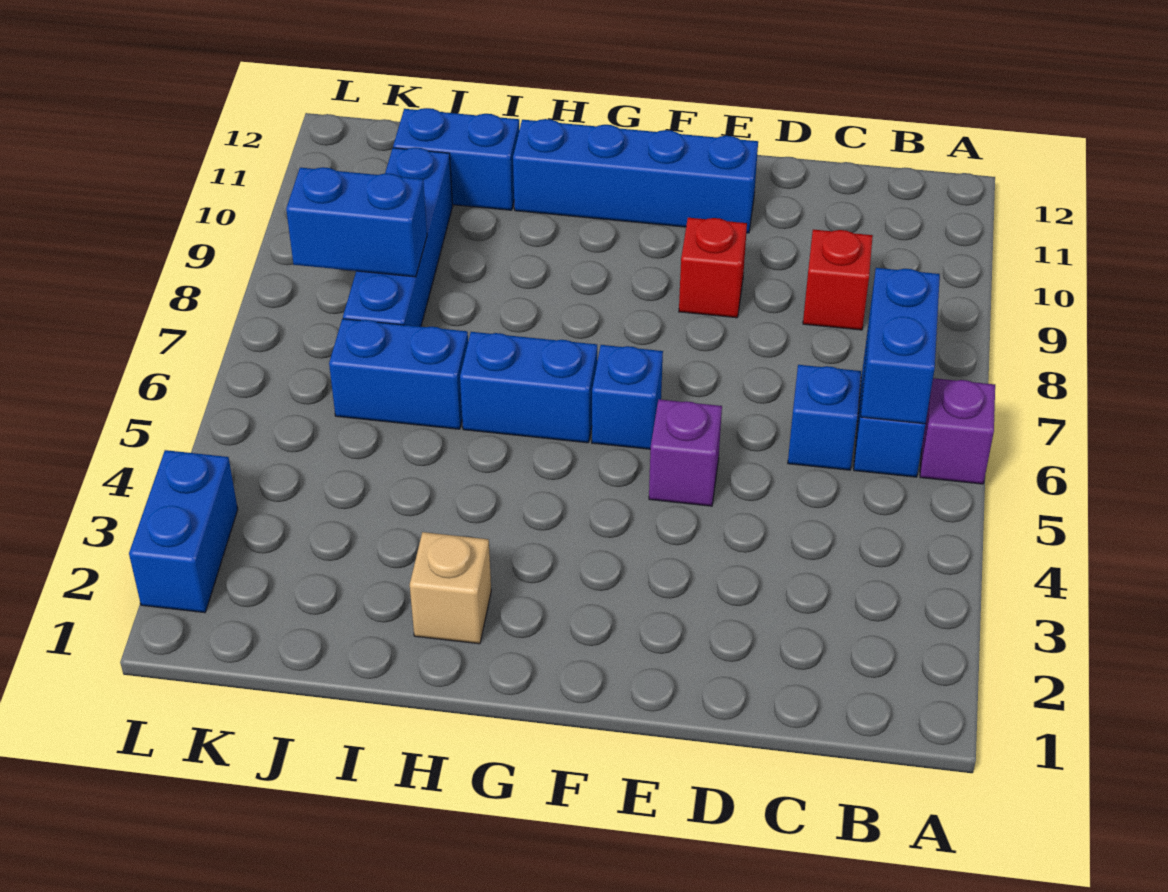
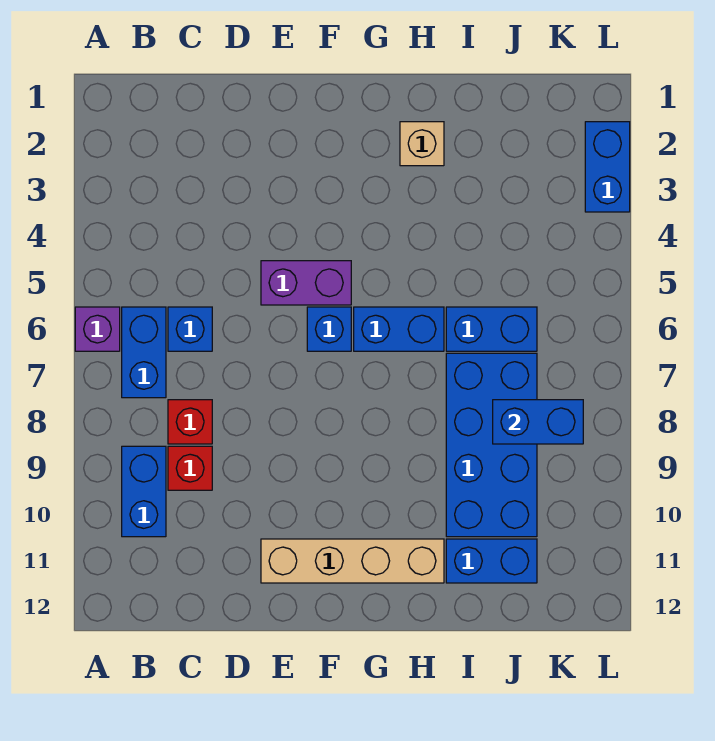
blue brick B6:B7 level 2 -> blue brick B9:B10 level 1
purple brick E5 level 1 -> purple brick E5:F5 level 1
red brick E9 level 1 -> red brick C8 level 1
blue brick E11:H11 level 1 -> tan brick E11:H11 level 1
blue brick J7:J10 level 1 -> blue brick I7:J10 level 1

